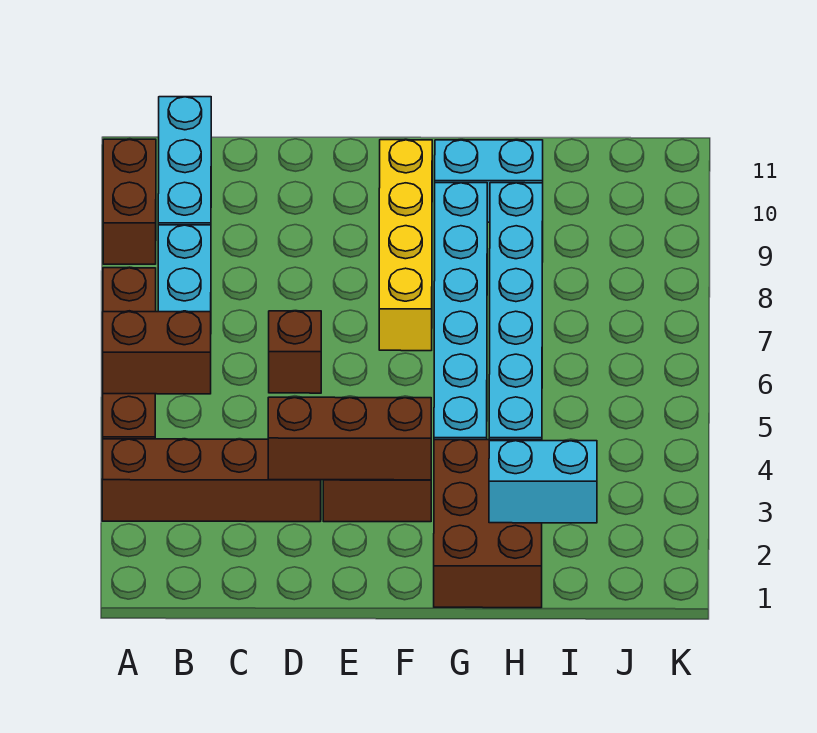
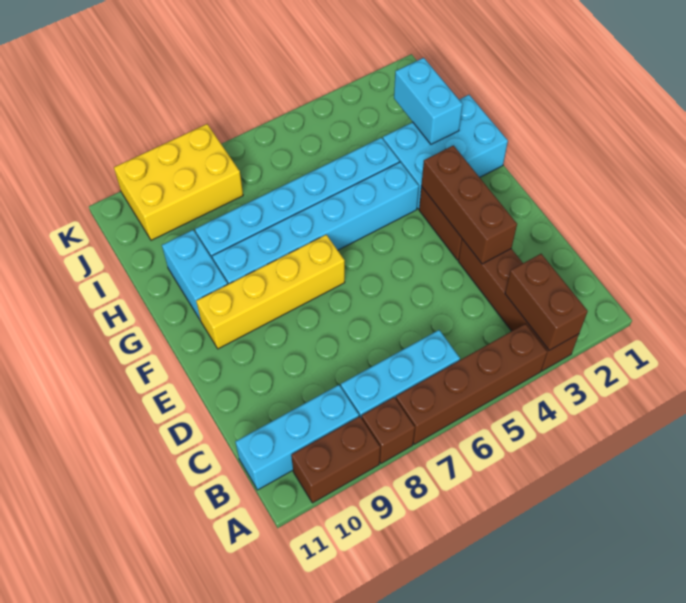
brown brick A5:B5 level 2 -> brown brick A3:B3 level 2
brown brick D6 level 1 -> brown brick A8 level 1
brown brick G1:H3 level 1 -> cyan brick G1:H3 level 1
none -> yellow brick J8:K10 level 1

